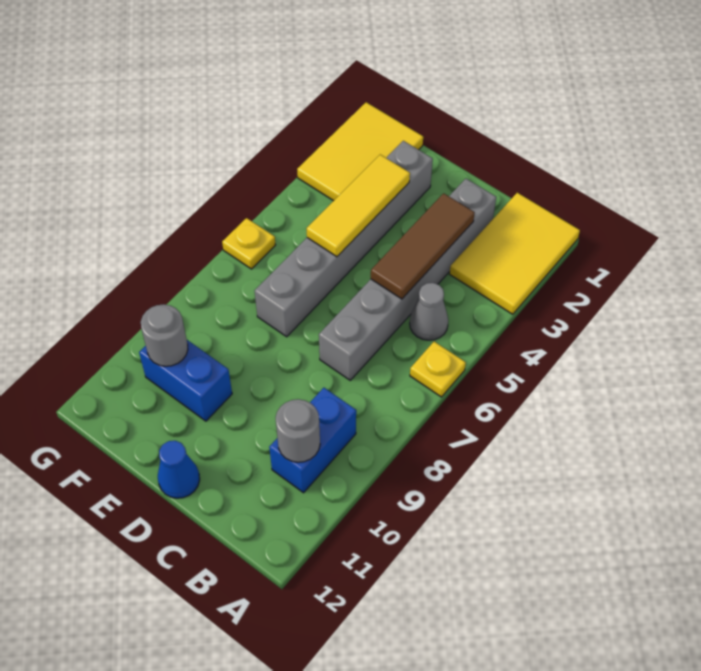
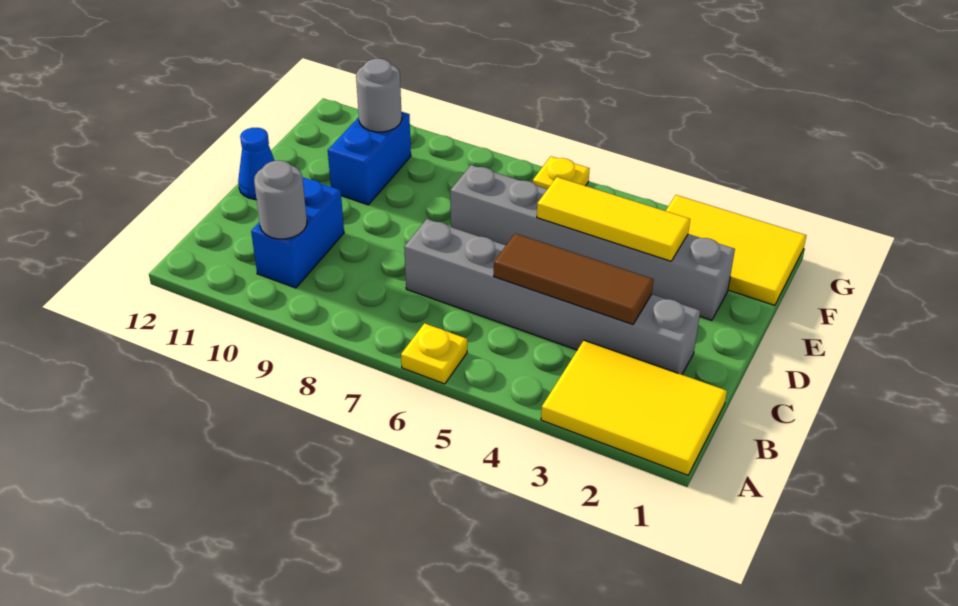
grey cone B5 level 1 -> none
blue brick B9:B10 level 1 -> blue brick B10:C10 level 1

